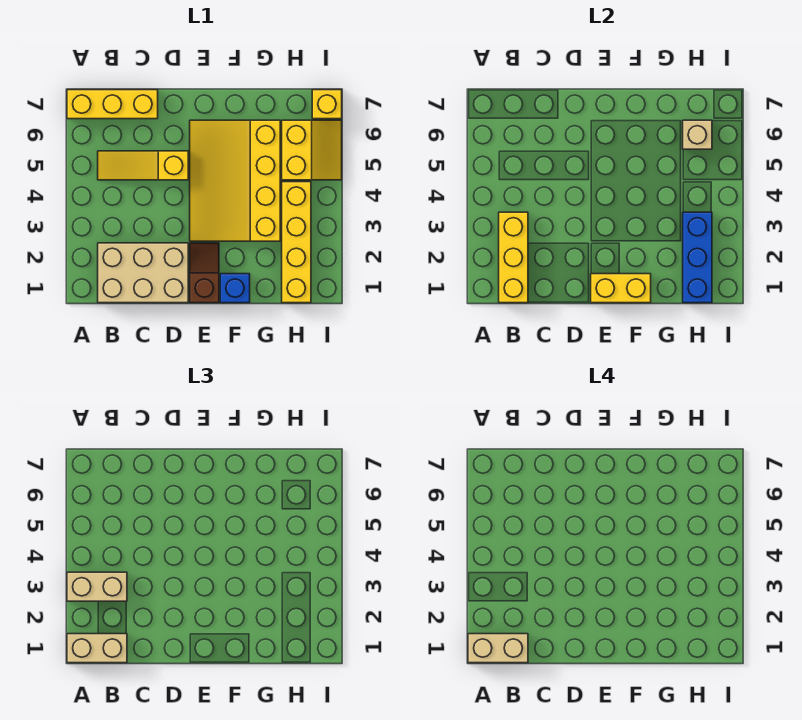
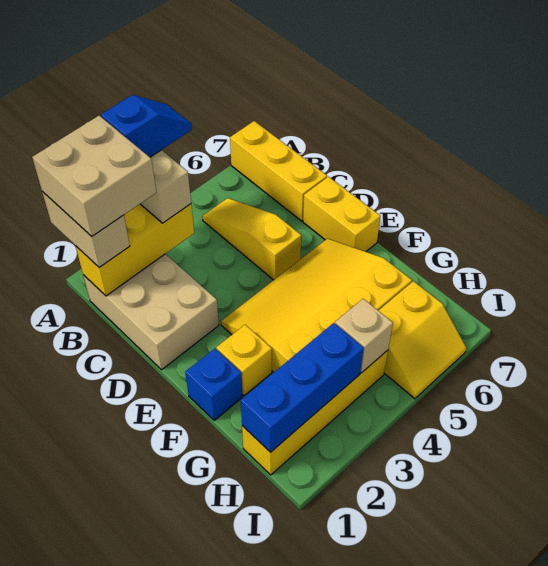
tan brick A1:B1 level 4 -> tan brick A1:B2 level 4
none -> blue slope A3:A4 level 4 top 3
brown slope E1:E2 level 1 top 1 -> none
yellow brick E1:F1 level 2 -> yellow brick D7:E7 level 1
tan brick H6 level 2 -> tan brick H4 level 2
yellow brick I7 level 1 -> yellow brick F2 level 1

